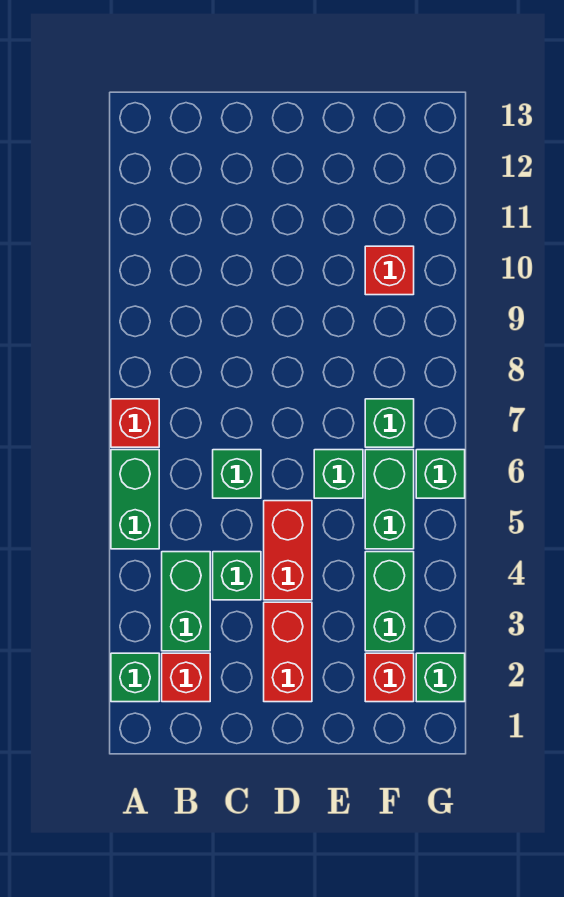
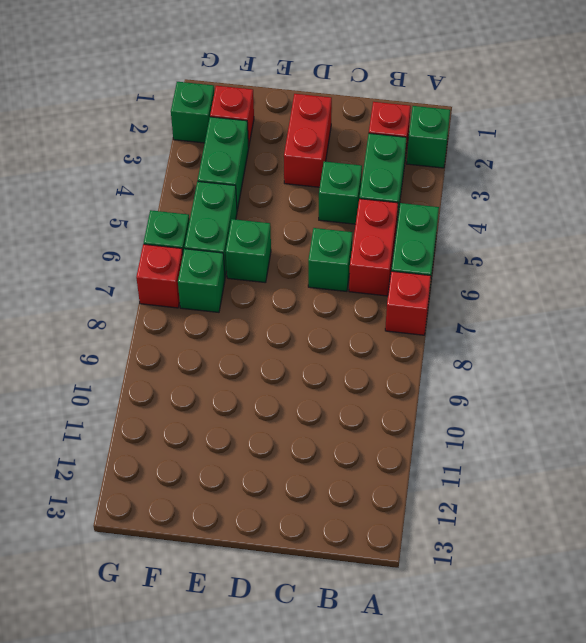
red brick D4:D5 level 1 -> red brick B5:B6 level 1
red brick F10 level 1 -> red brick G7 level 1

